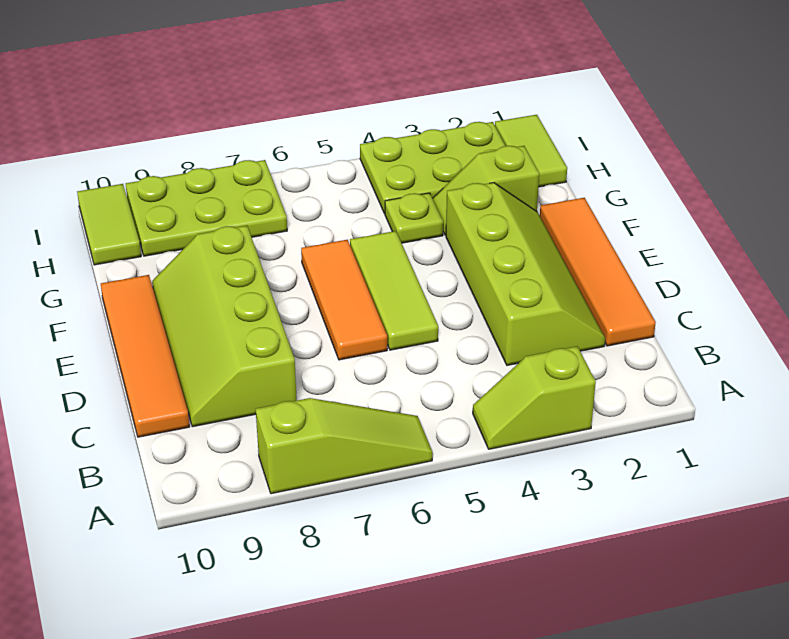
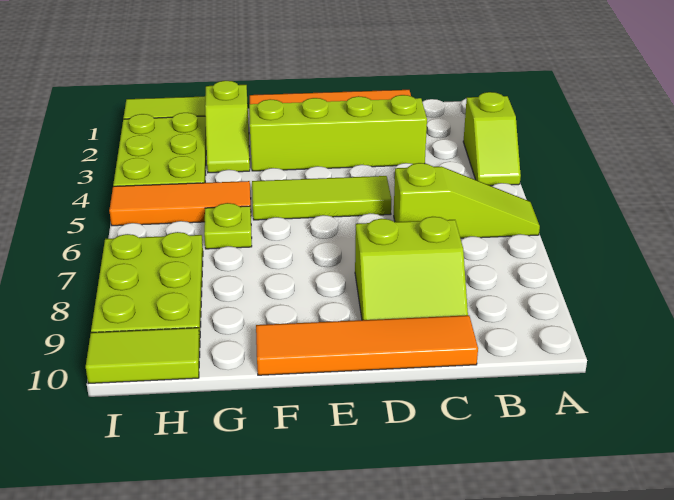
lime slope A6:A8 level 1 top 8 -> lime slope A6:C6 level 1 top C
lime slope C8:F9 level 1 top 8 -> lime slope C8:D9 level 1 top 8
orange tile D6:F6 level 1 -> orange tile G5:I5 level 1
lime plate G4 level 1 -> lime plate G6 level 1

